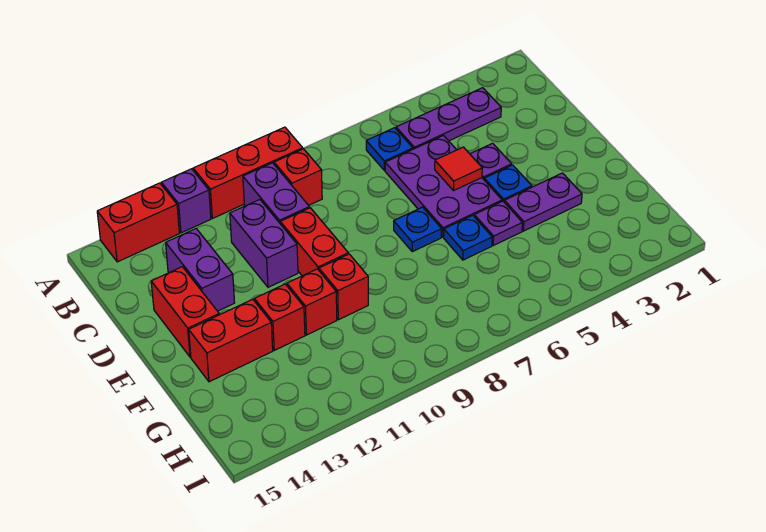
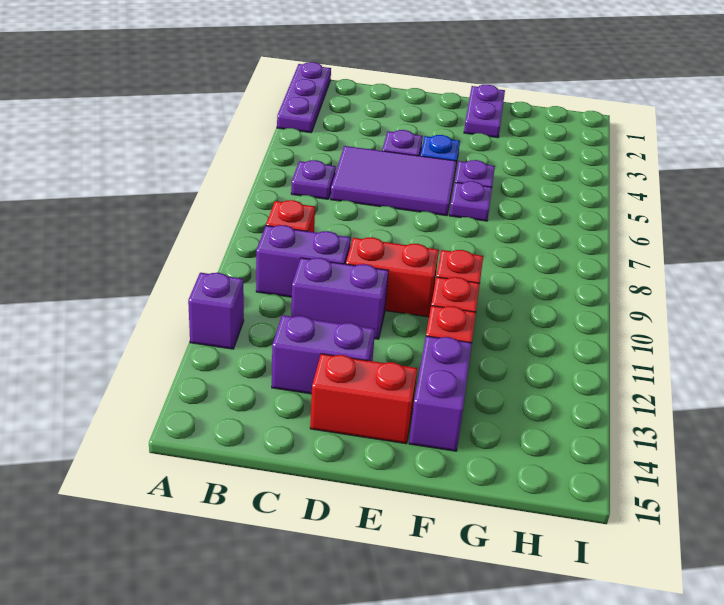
red brick A9:A11 level 1 -> none
red brick A13:A14 level 1 -> none
purple plate B3:B5 level 1 -> purple plate A1:A3 level 1
blue plate B6 level 1 -> purple plate B6 level 1
purple plate C5:E6 level 1 -> purple tile C5:E6 level 1
red tile D5 level 2 -> none
blue plate E7 level 1 -> none
purple plate F3:F4 level 1 -> purple plate F1:F2 level 1
blue plate F6 level 1 -> purple plate F6 level 1
red brick F13:F14 level 1 -> purple brick F13:F14 level 1

